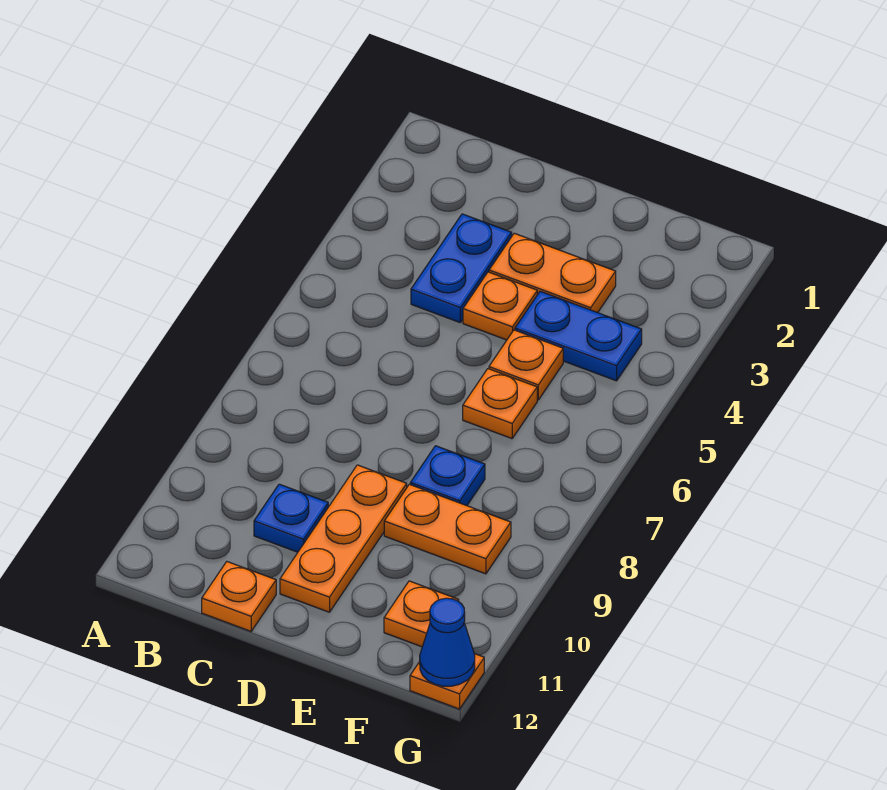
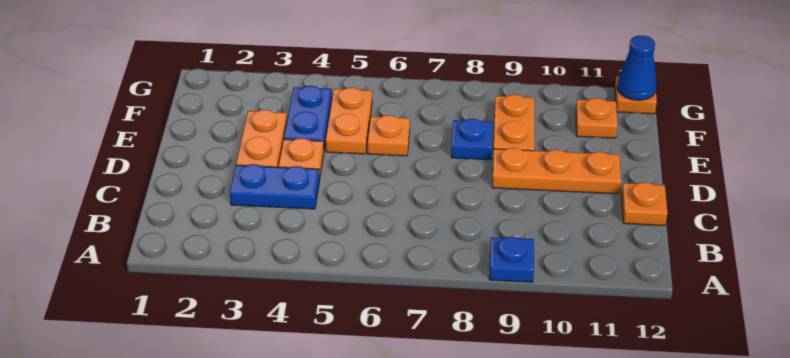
blue plate C10 level 1 -> blue plate A9 level 1
orange plate E5 level 1 -> orange plate E5:F5 level 1

